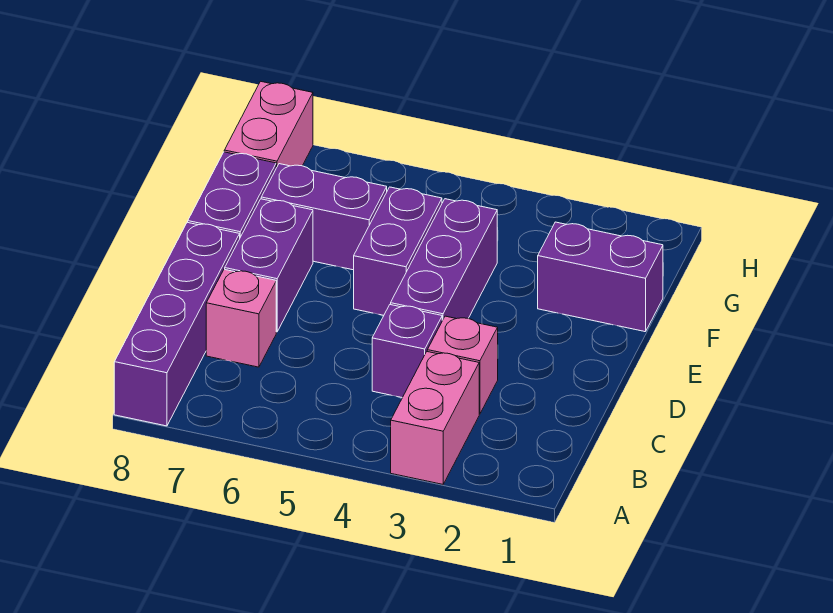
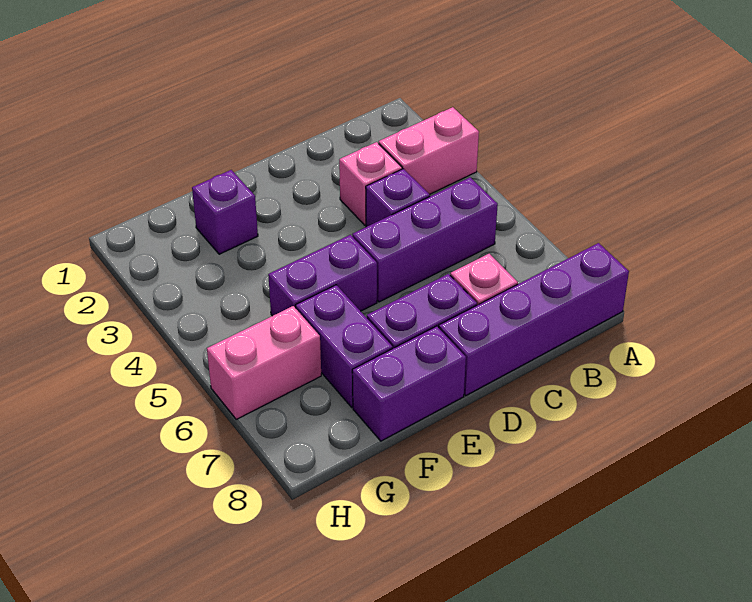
purple brick D4:F4 level 1 -> purple brick B5:D5 level 1
purple brick F1:F2 level 1 -> purple brick F2 level 1
pink brick G8:H8 level 1 -> pink brick G6:H6 level 1

